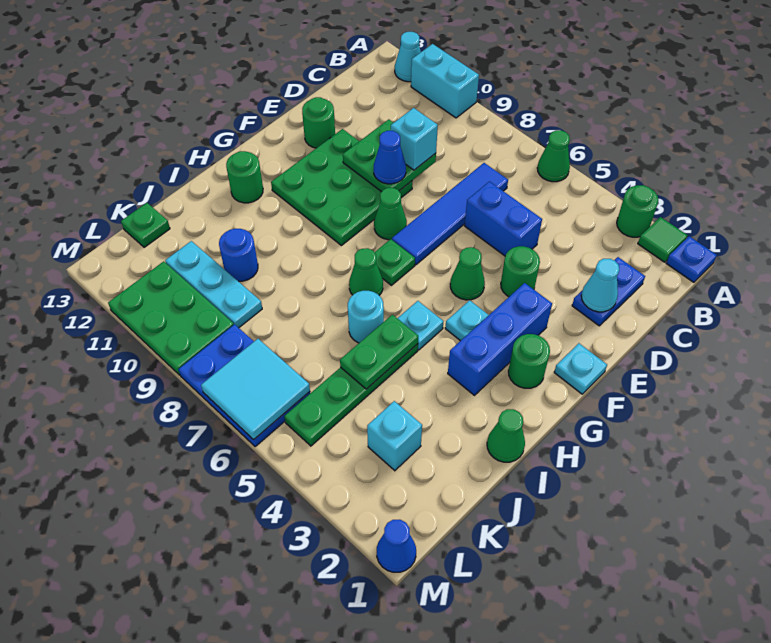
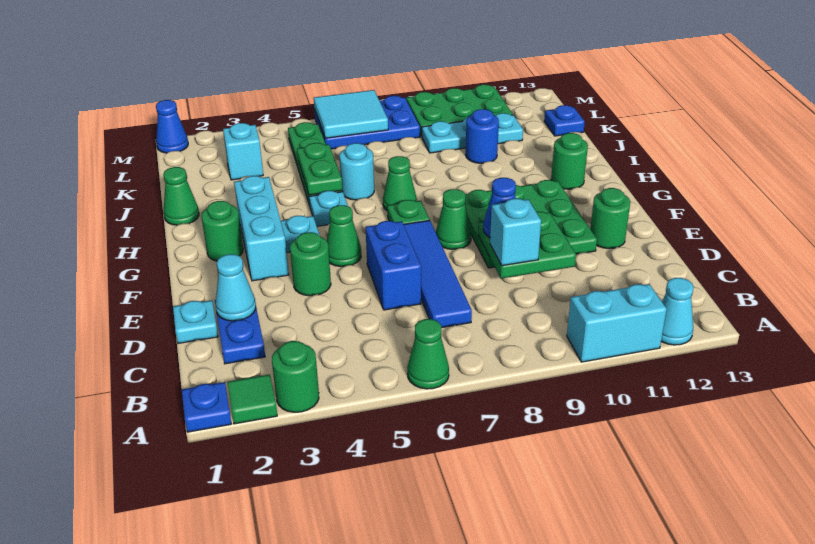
blue brick D5:D6 level 1 -> blue brick D6:E6 level 1
cyan plate F1 level 1 -> cyan plate D1 level 1
blue brick F3:H3 level 1 -> cyan brick F3:H3 level 1
green plate K13 level 1 -> blue plate K13 level 1

